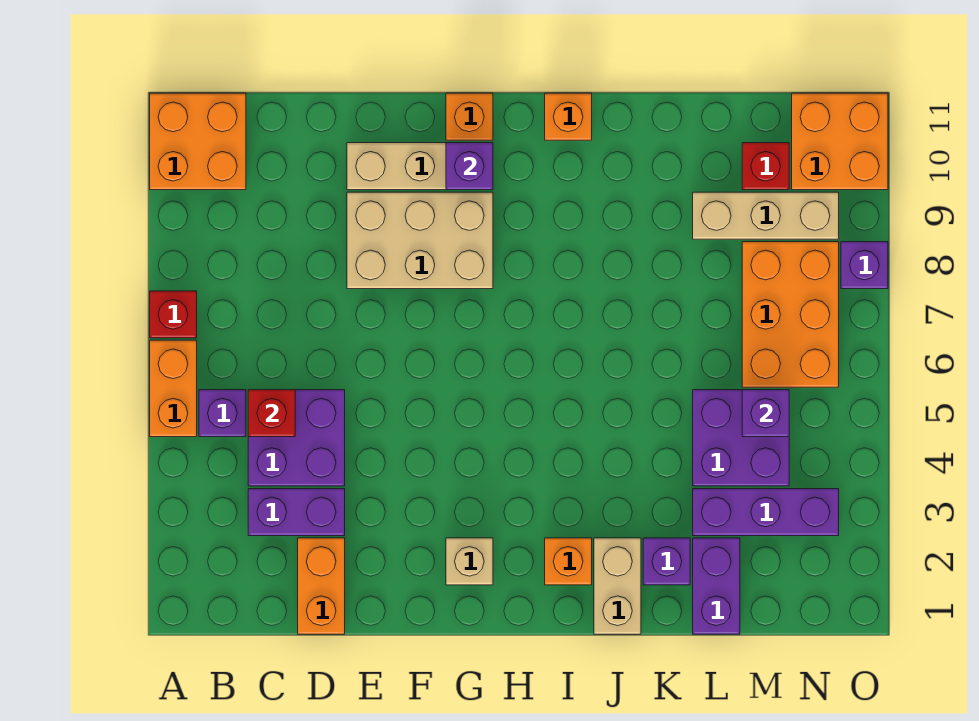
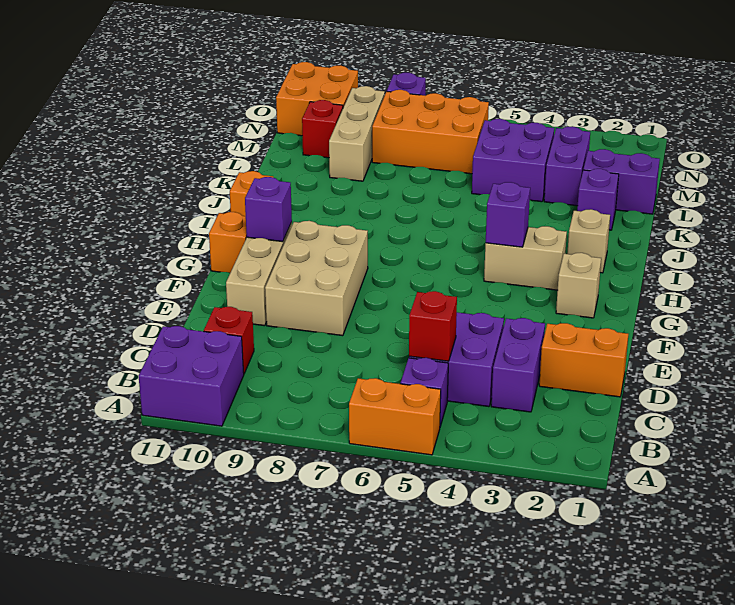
red brick A7 level 1 -> red brick C10 level 1
orange brick A10:B11 level 1 -> purple brick A10:B11 level 1
orange brick I2 level 1 -> tan brick I2 level 1
tan brick J1:J2 level 1 -> tan brick H3:H4 level 1
purple brick L3:N3 level 1 -> purple brick L3:M3 level 1
purple brick M5 level 2 -> purple brick H4 level 2

